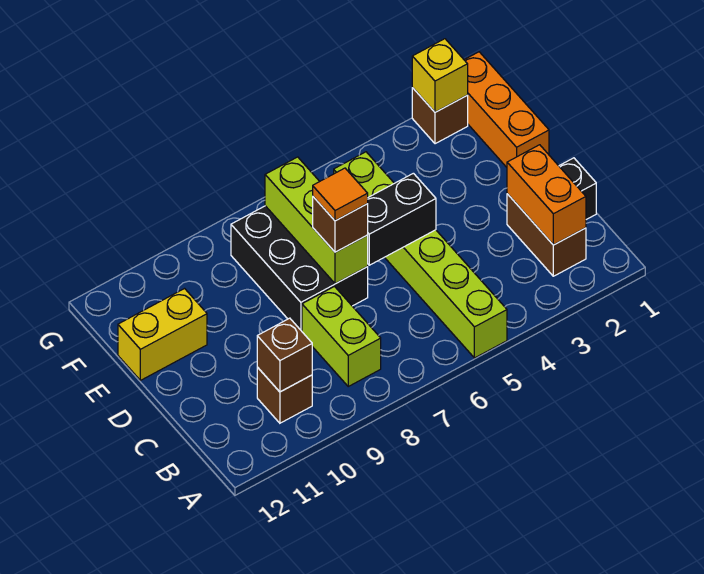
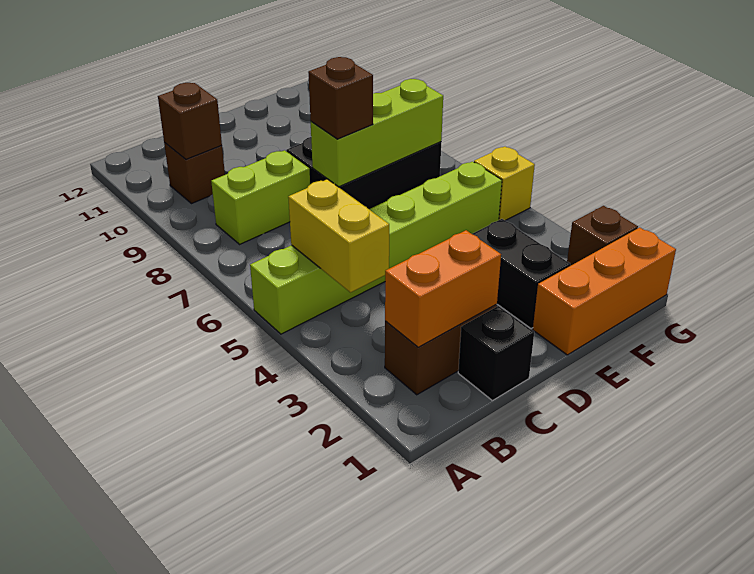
black brick D5:D6 level 2 -> black brick E2:E3 level 1
orange tile D7 level 4 -> none
yellow brick E11:E12 level 1 -> yellow brick B4:B5 level 2
yellow brick G2 level 2 -> yellow brick G5 level 1

